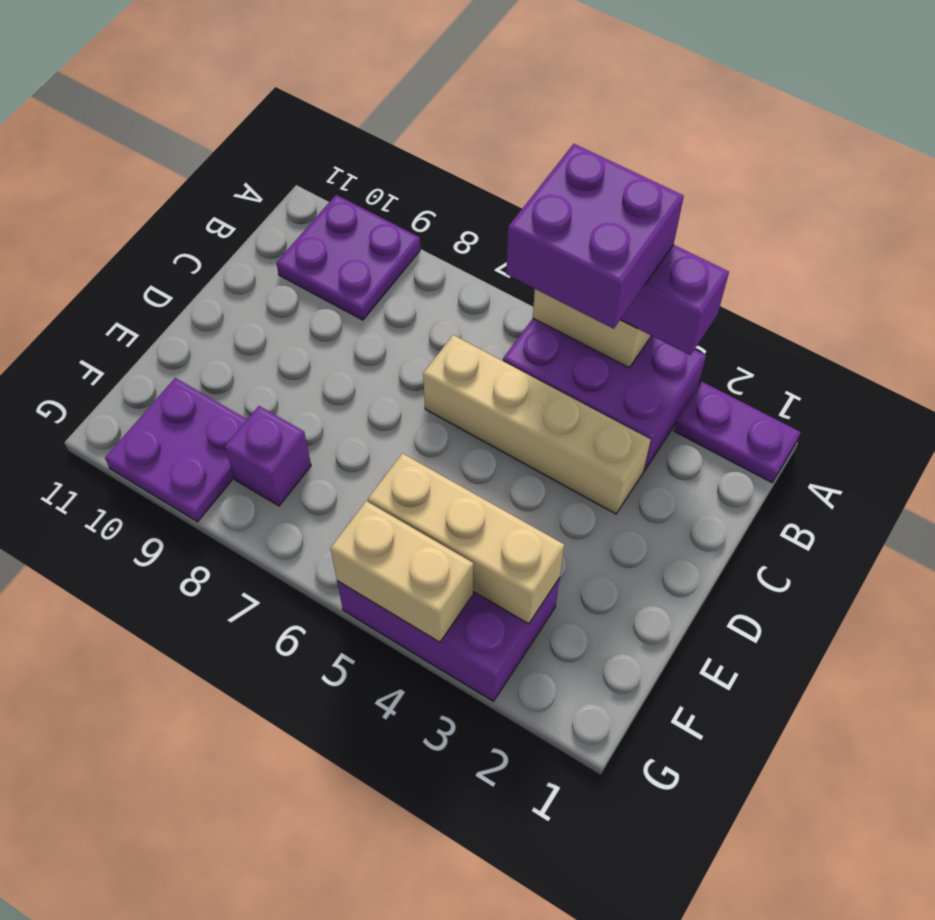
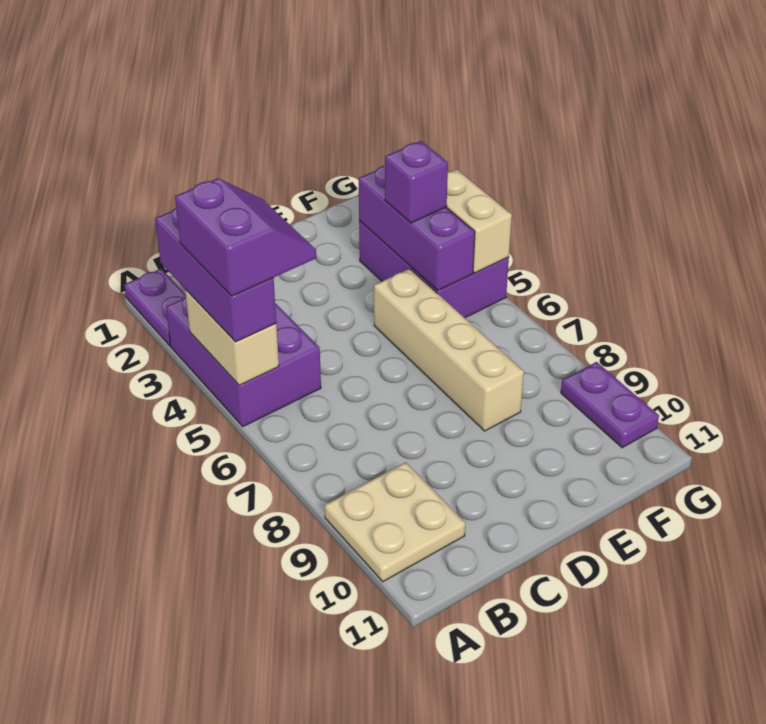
purple brick A4:B5 level 4 -> purple slope A4:B5 level 4 top A
purple plate A9:B10 level 1 -> tan plate A9:B10 level 1
tan brick C3:C6 level 1 -> tan brick E5:E8 level 1
tan brick F3:F5 level 2 -> purple brick F3:F5 level 2
purple brick F8 level 1 -> purple brick F4 level 3
purple plate F9:G10 level 1 -> purple plate G9:G10 level 1

